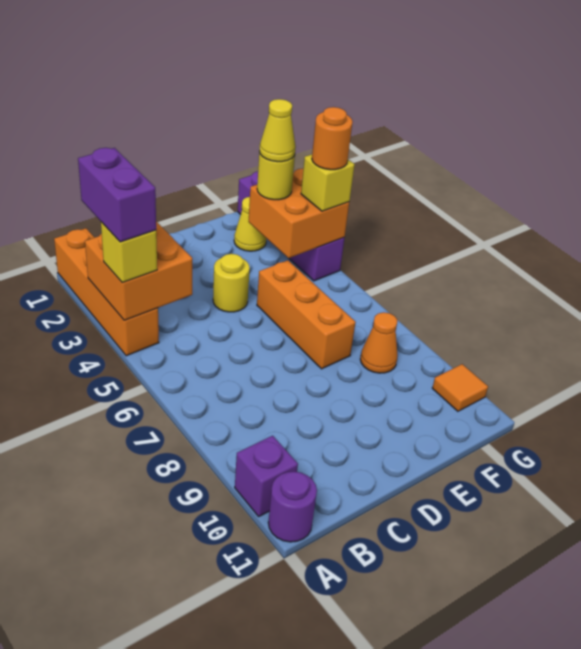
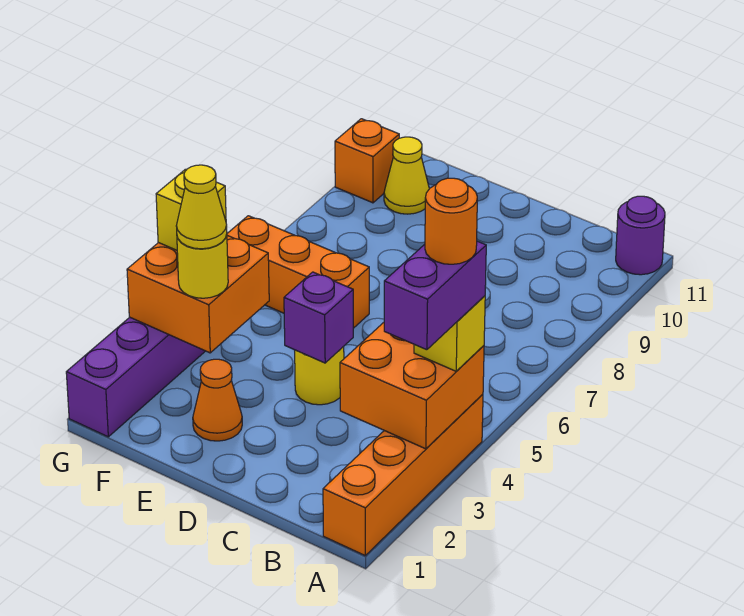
purple brick A10 level 1 -> purple brick D4 level 2
orange brick E5:E7 level 1 -> orange brick E6:G6 level 1
yellow cone F2 level 1 -> yellow cone F10 level 1
orange cone F8 level 1 -> orange cone E2 level 1
orange round brick G4 level 4 -> orange round brick A4 level 5
orange tile G10 level 1 -> orange brick G10 level 1

